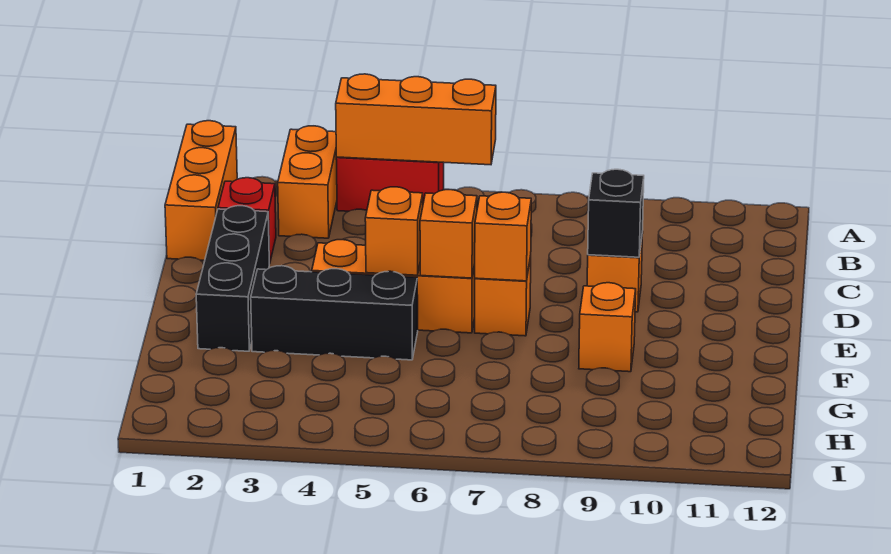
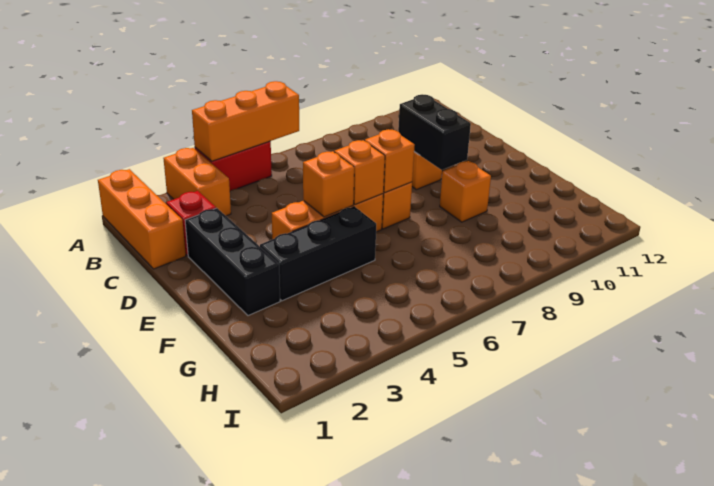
black brick D9 level 2 -> black brick D9:E9 level 2

